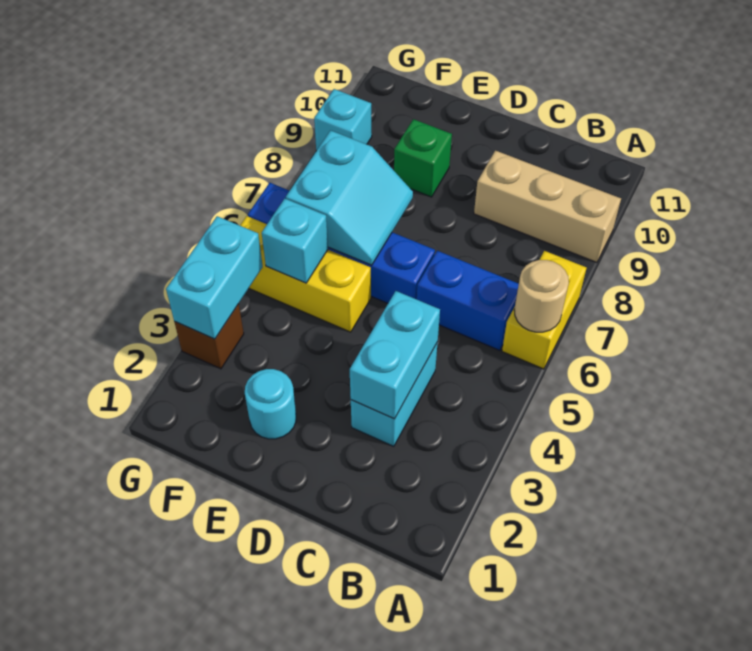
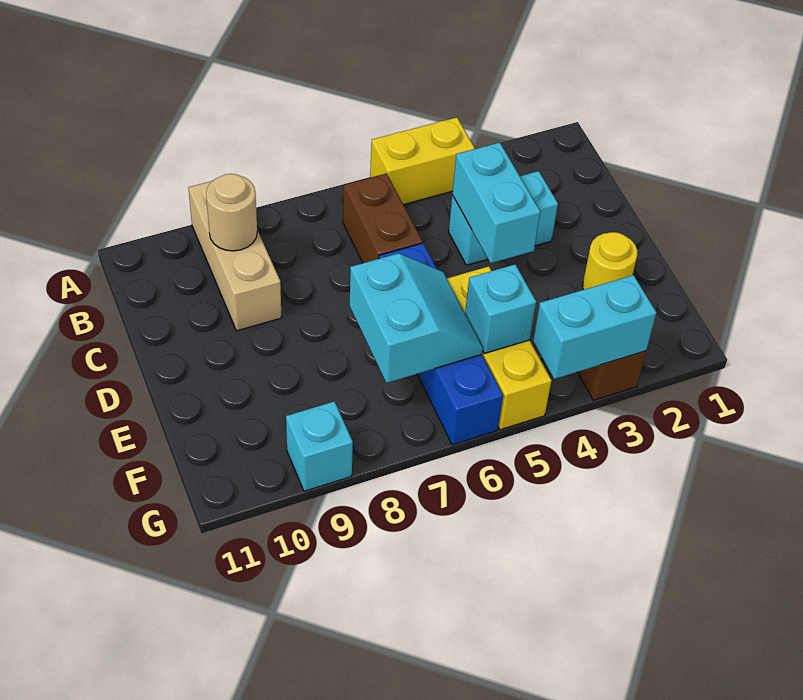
yellow brick A6:A7 level 1 -> yellow brick A4:A5 level 1
tan round brick A6 level 2 -> tan round brick B9 level 2
blue brick B6:C6 level 1 -> brown brick B6:C6 level 1
cyan brick C3:C4 level 2 -> cyan brick C4:D4 level 2
cyan round brick E2 level 1 -> yellow round brick E2 level 1
cyan slope E6:F7 level 2 top F -> cyan slope E6:F7 level 2 top 7
green brick E9 level 1 -> none

